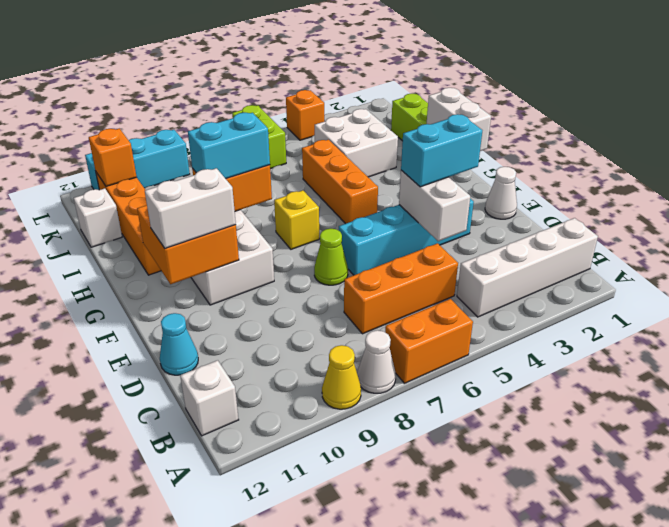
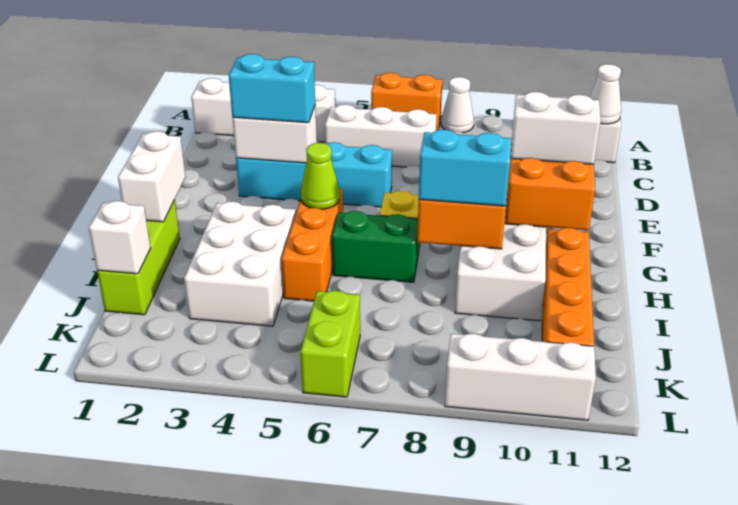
yellow cone A9 level 1 -> none
orange brick C5:C7 level 1 -> white brick C5:C7 level 1
white brick D4:E4 level 2 -> white brick E3:E4 level 2
cyan cone D12 level 1 -> none
white cone E1 level 1 -> white cone B12 level 2
lime cone E7 level 1 -> lime cone G5 level 2
none -> green brick H6:H7 level 1
white brick I3:J4 level 1 -> white brick H3:J4 level 1
white brick J12 level 1 -> white brick J1 level 2
orange brick K11 level 2 -> none
orange brick L4 level 1 -> none
cyan brick L9:L11 level 1 -> white brick L9:L11 level 1

